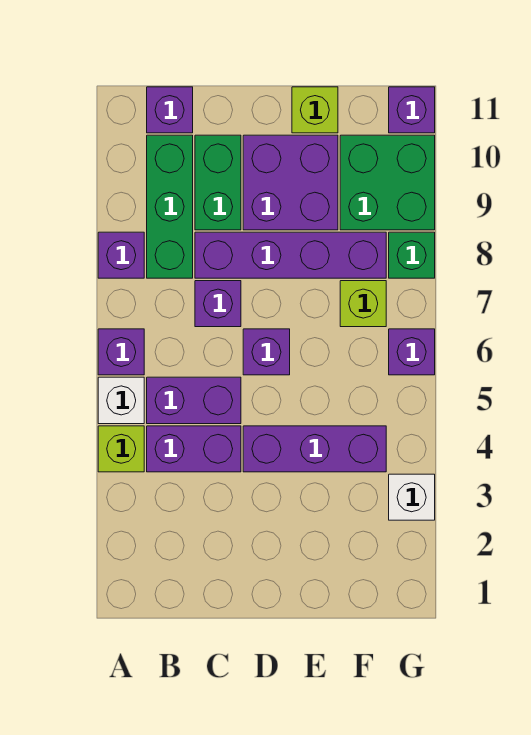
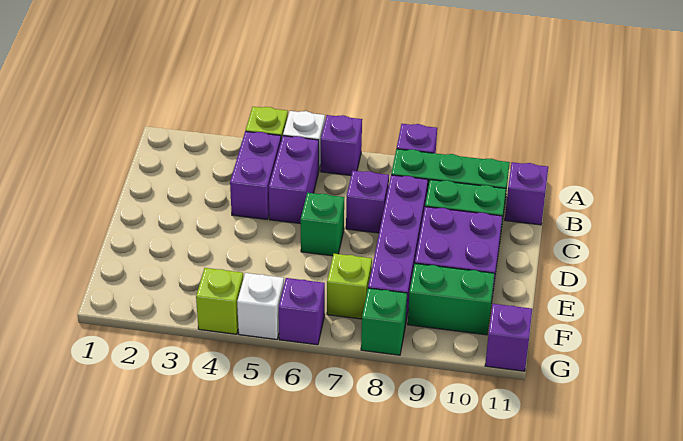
purple brick D4:F4 level 1 -> none
purple brick D6 level 1 -> green brick D6 level 1
lime brick E11 level 1 -> lime brick G4 level 1
green brick F9:G10 level 1 -> green brick F9:F10 level 1
white brick G3 level 1 -> white brick G5 level 1

